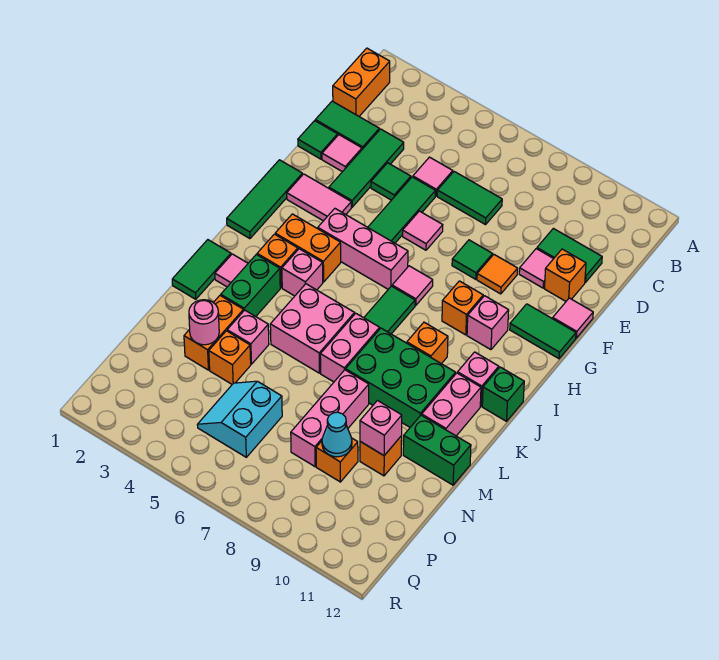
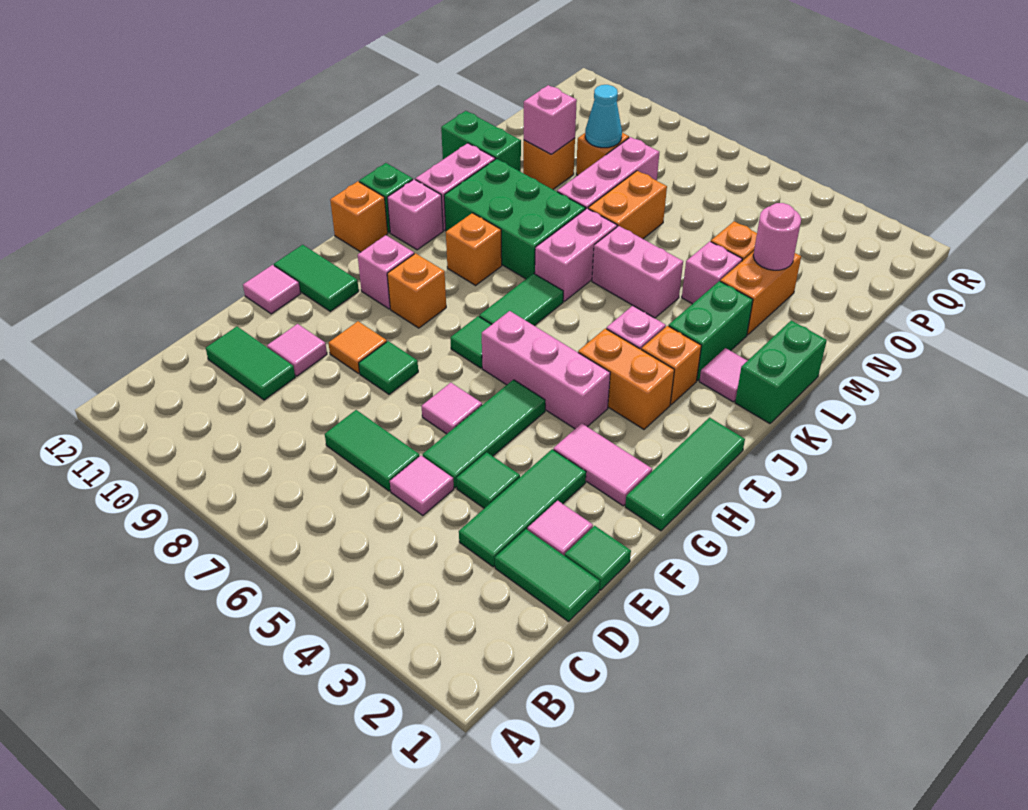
orange brick B1:C1 level 1 -> orange brick M7:N7 level 1
orange brick E11 level 1 -> orange brick I12 level 1
pink tile H7 level 1 -> green tile H7 level 1
green tile K1:L1 level 1 -> green brick K1:L1 level 1
pink brick K5:L6 level 1 -> pink brick L5:L6 level 1
cyan slope O5:P6 level 1 top 6 -> none

